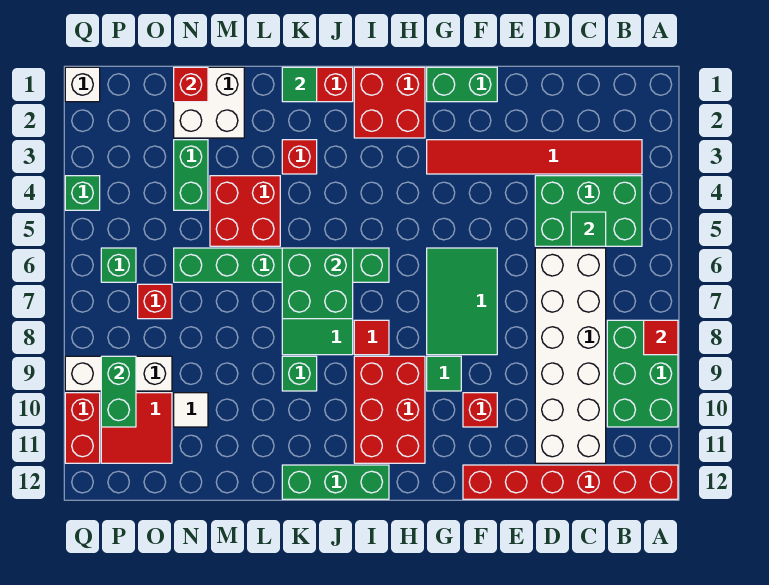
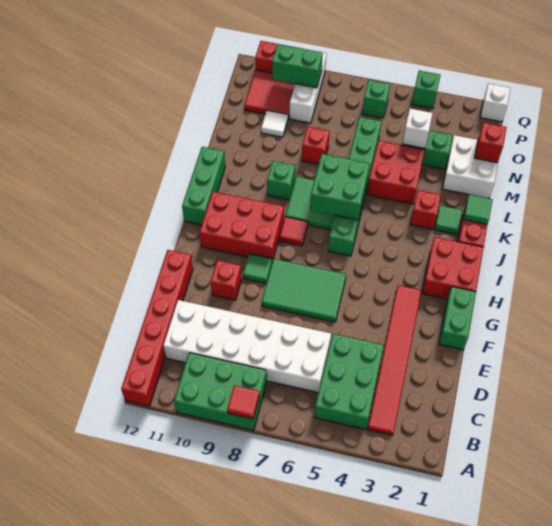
green tile C5 level 2 -> green tile K2 level 1
none -> white brick N4 level 2
red brick O7 level 1 -> red brick M8 level 1

